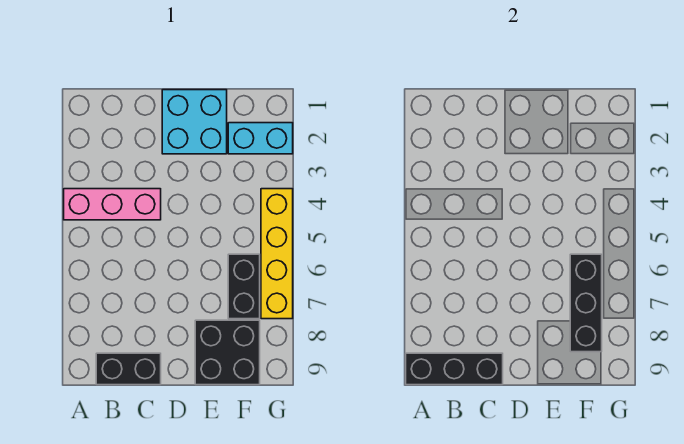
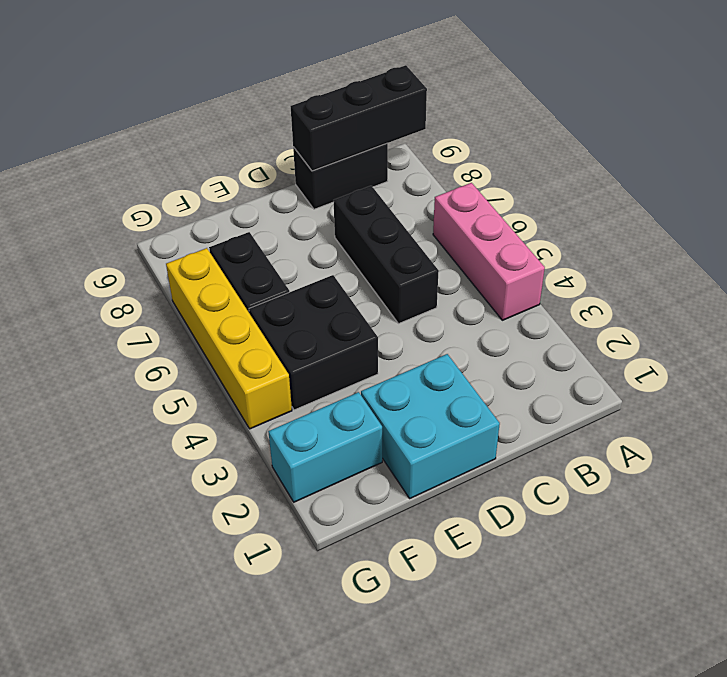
pink brick A4:C4 level 1 -> pink brick A4:A6 level 1
black brick E8:F9 level 1 -> black brick E4:F5 level 1
black brick F6:F8 level 2 -> black brick C5:C7 level 1

